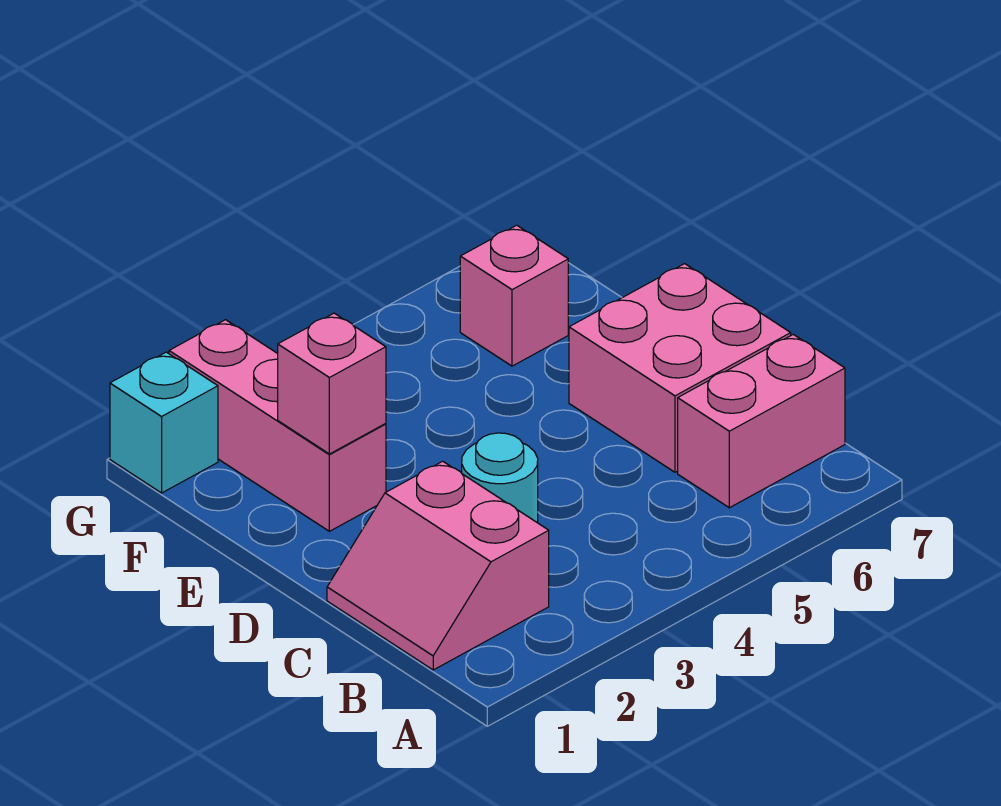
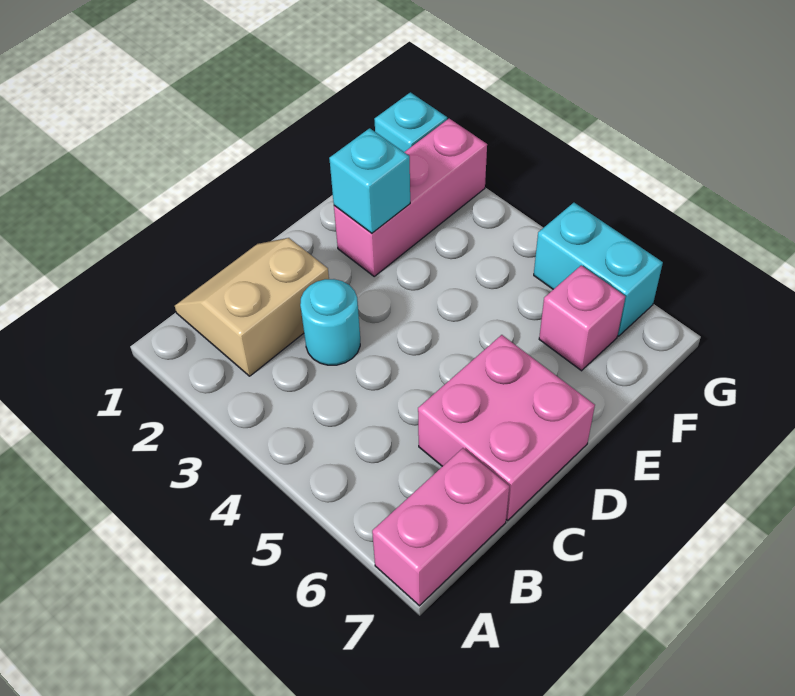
pink slope B1:C2 level 1 top 2 -> tan slope B1:C2 level 1 top 2
pink brick B6:B7 level 1 -> pink brick A7:B7 level 1
pink brick E2 level 2 -> cyan brick E2 level 2
none -> cyan brick G5:G6 level 1

